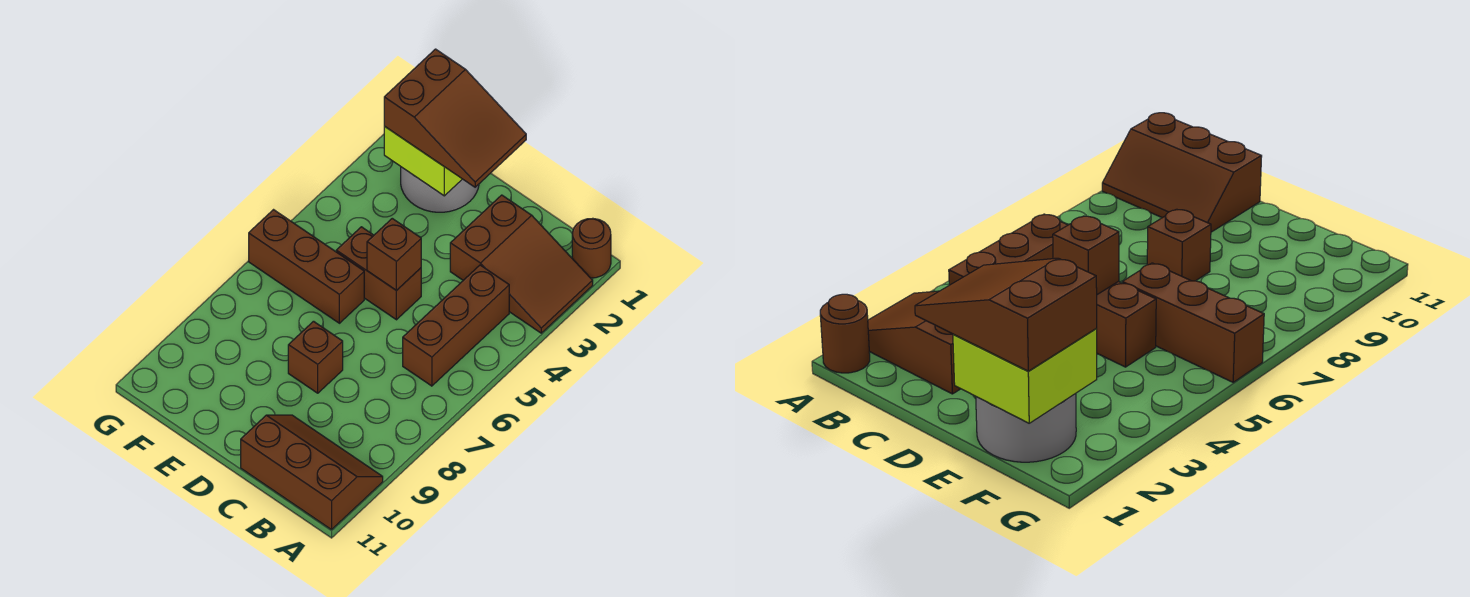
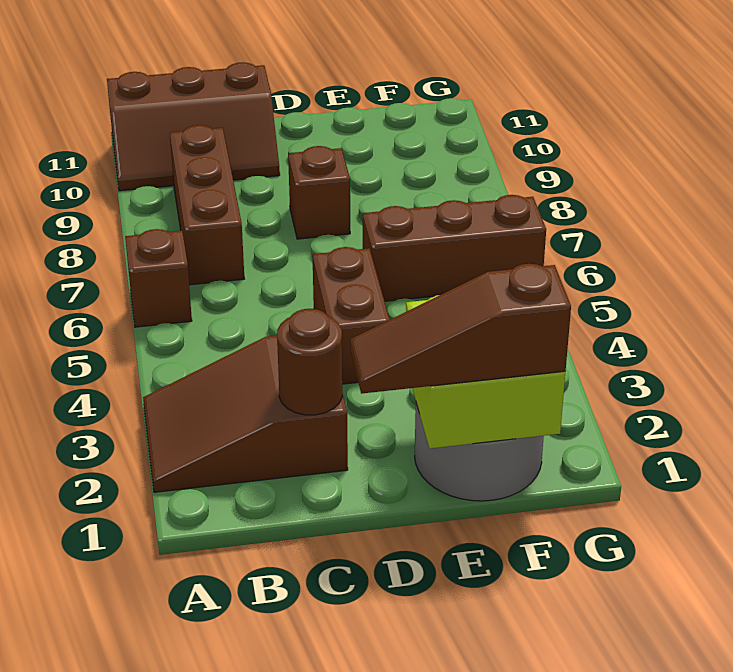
brown round brick A1 level 1 -> brown round brick C2 level 2
brown brick B4:B6 level 1 -> brown brick B7:B9 level 1
brown slope D1:F2 level 3 top F -> brown slope D1:F1 level 3 top F
brown brick D5:E5 level 1 -> brown brick D4:D5 level 1
brown brick D5 level 2 -> brown brick A6 level 1

